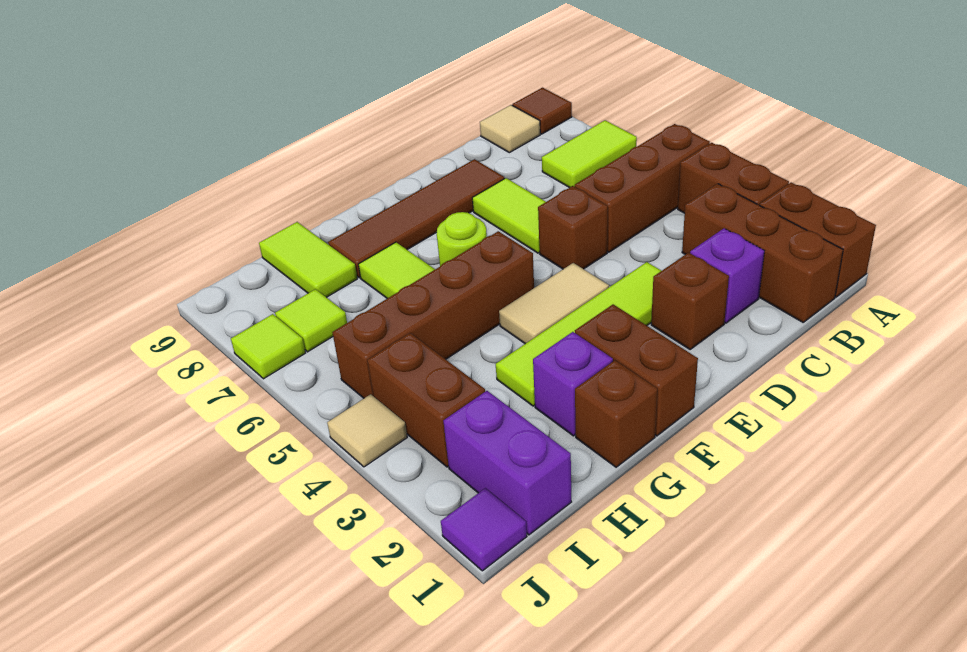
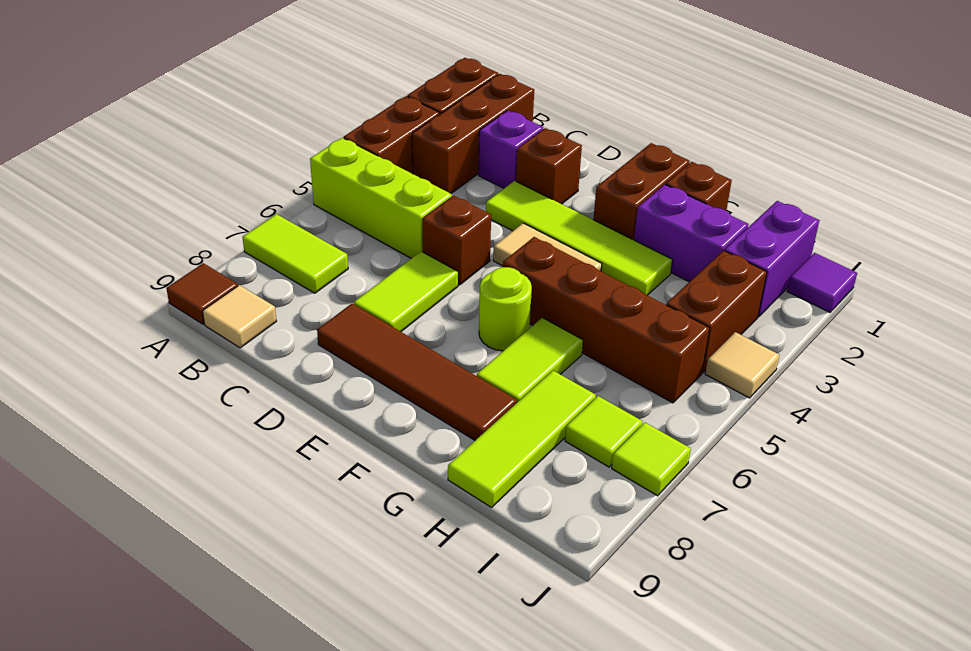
brown brick A5:C5 level 1 -> lime brick A5:C5 level 1
purple brick G2 level 1 -> purple brick G2:H2 level 1
lime tile H8:H9 level 1 -> lime tile H7:H9 level 1

